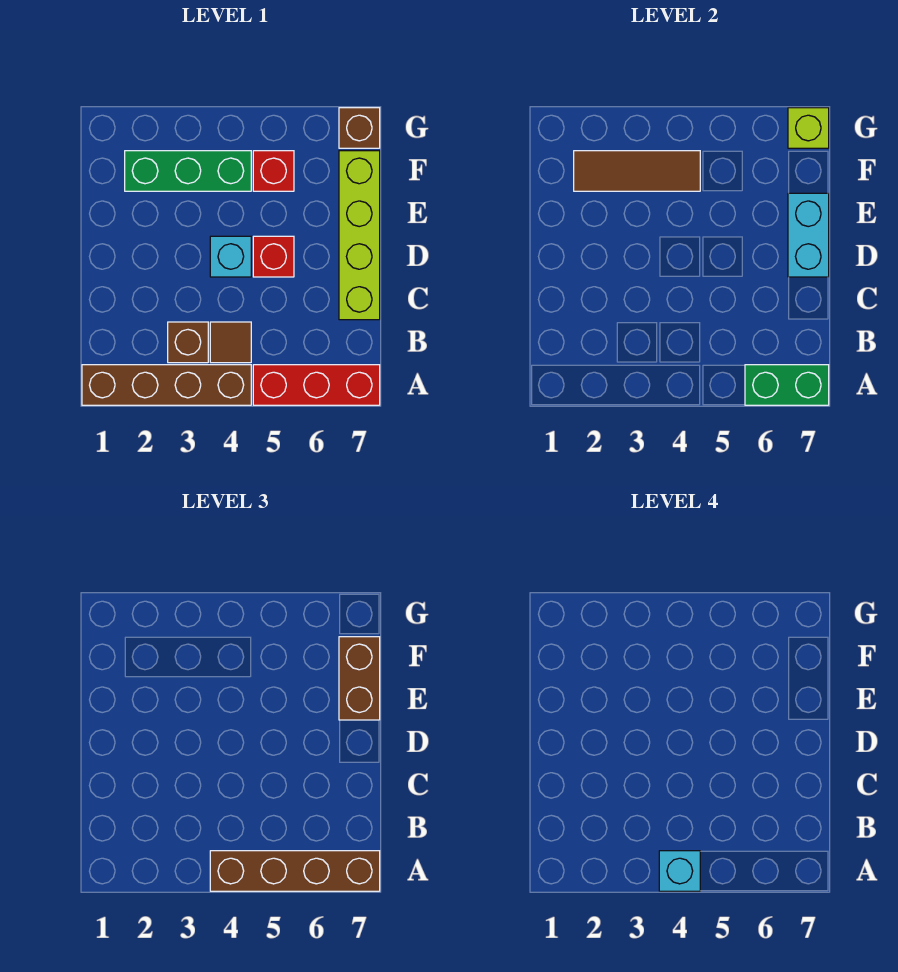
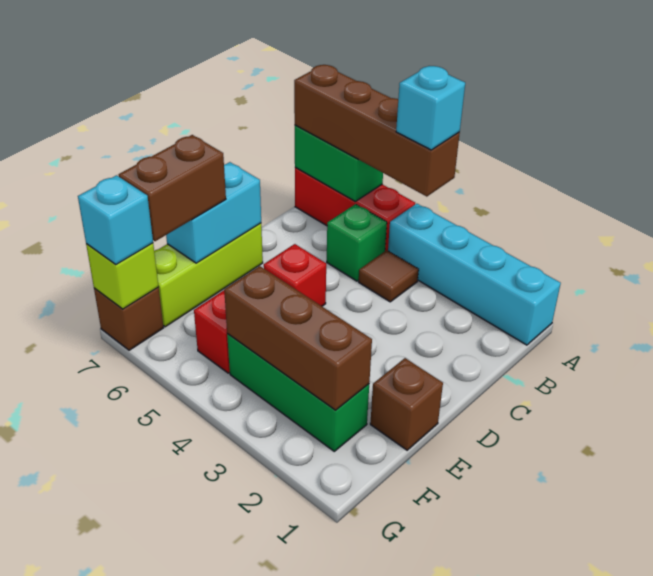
brown brick A1:A4 level 1 -> cyan brick A1:A4 level 1
brown brick B3 level 1 -> brown brick E1 level 1
none -> green brick B5 level 1
lime brick C7:F7 level 1 -> lime brick D7:F7 level 1
cyan brick D4 level 1 -> cyan brick G7 level 3
brown tile F2:F4 level 2 -> brown brick F2:F4 level 2

